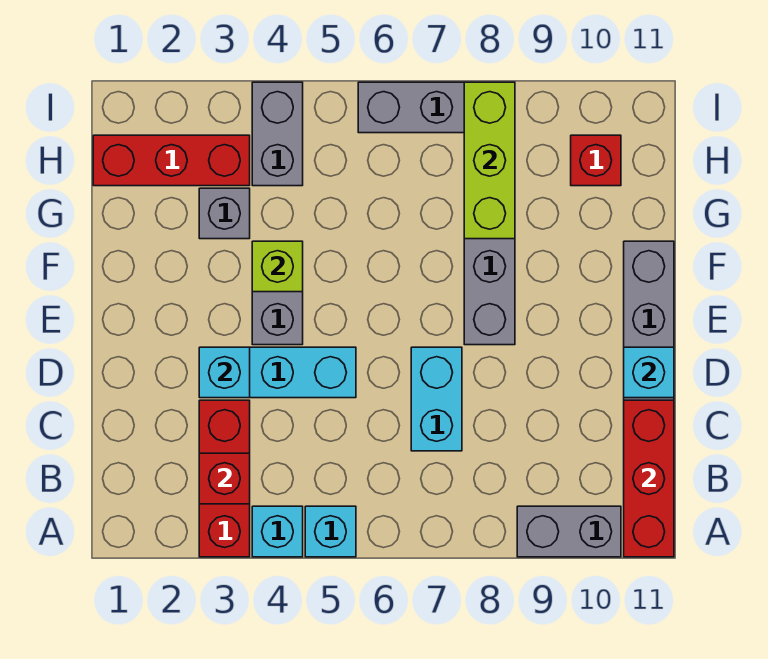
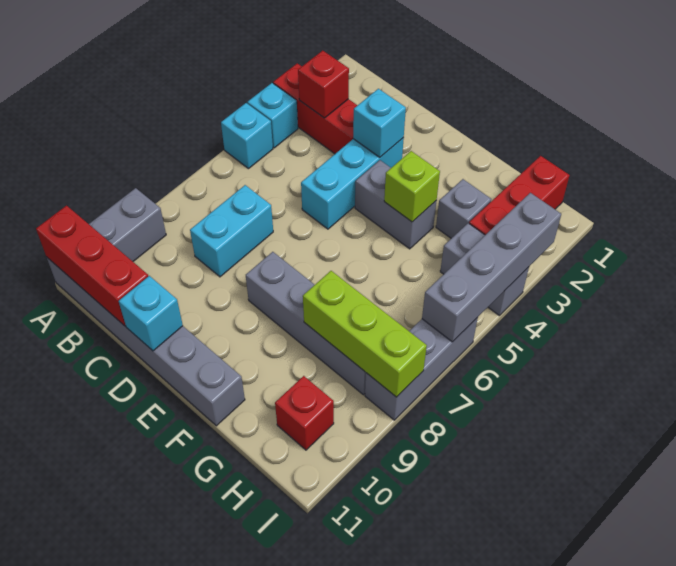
cyan brick C7:D7 level 1 -> cyan brick C7:C8 level 1
none -> grey brick I3:I6 level 2

